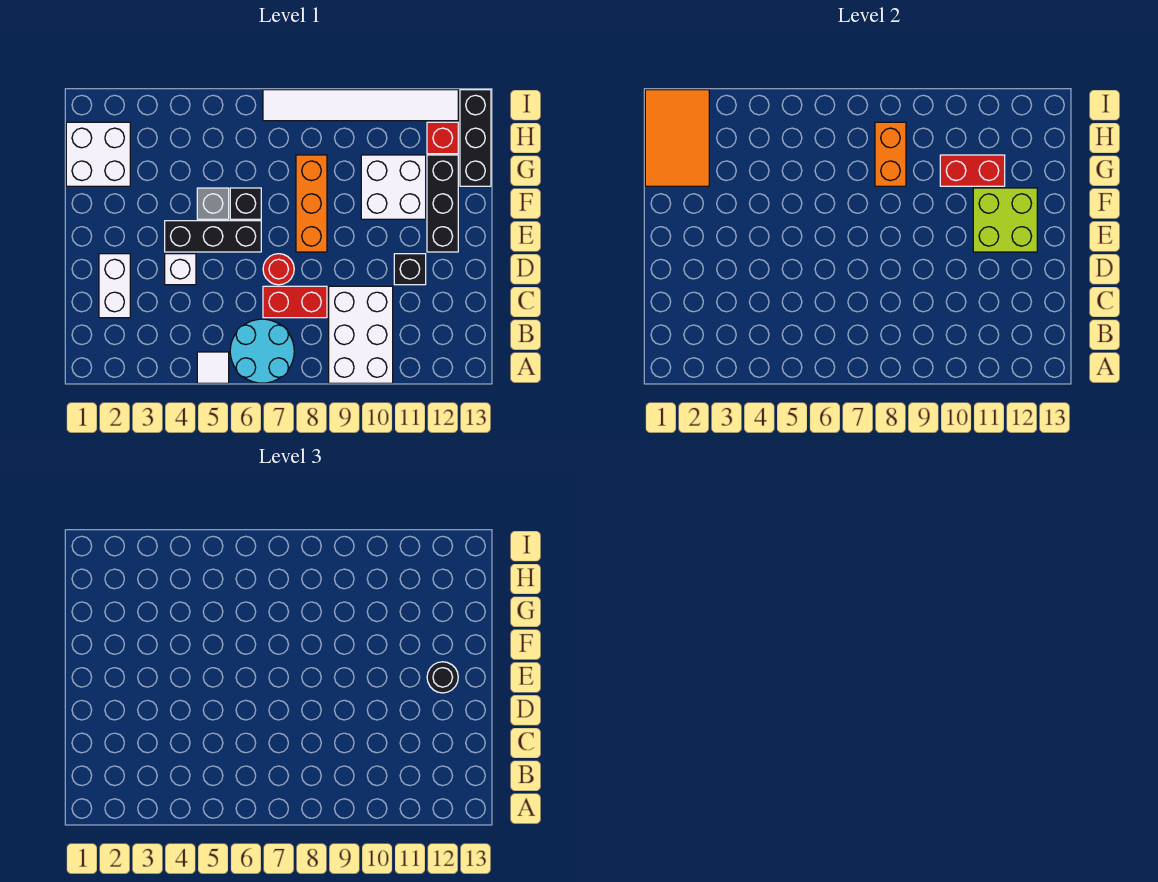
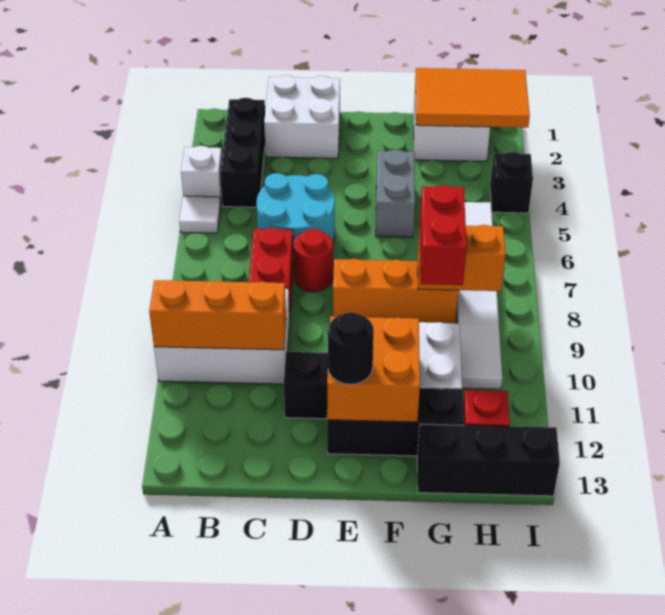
cyan round brick A6:B7 level 1 -> cyan round brick C5:D6 level 1
none -> orange brick A10:C10 level 2
white brick C2:D2 level 1 -> white brick C1:D2 level 1
white brick D4 level 1 -> white brick A4 level 1
black brick E4:E6 level 1 -> black brick B2:B4 level 1
lime brick E11:F12 level 2 -> orange brick E11:F12 level 2
grey brick F5 level 1 -> grey brick F4:F5 level 1
black brick F6 level 1 -> black brick I4 level 1
red brick G10:G11 level 2 -> red brick G8:G9 level 3
white tile I7:I12 level 1 -> white tile H5:H10 level 1

